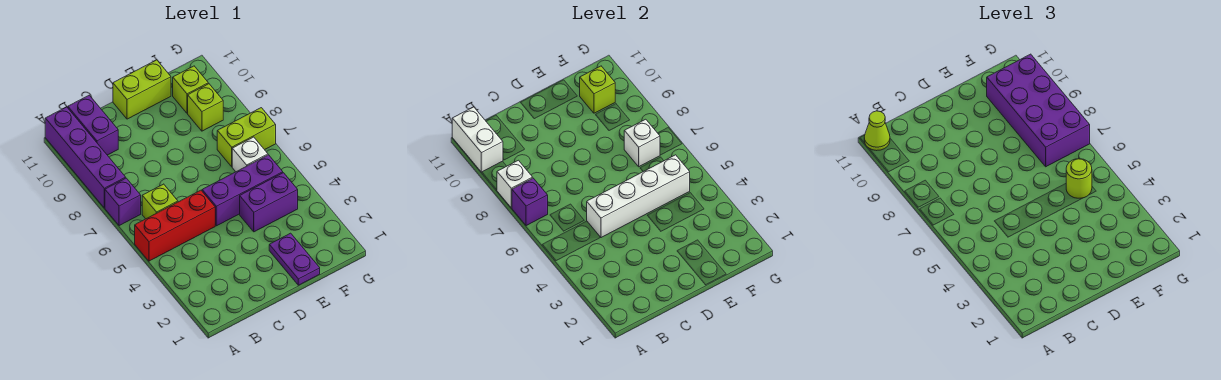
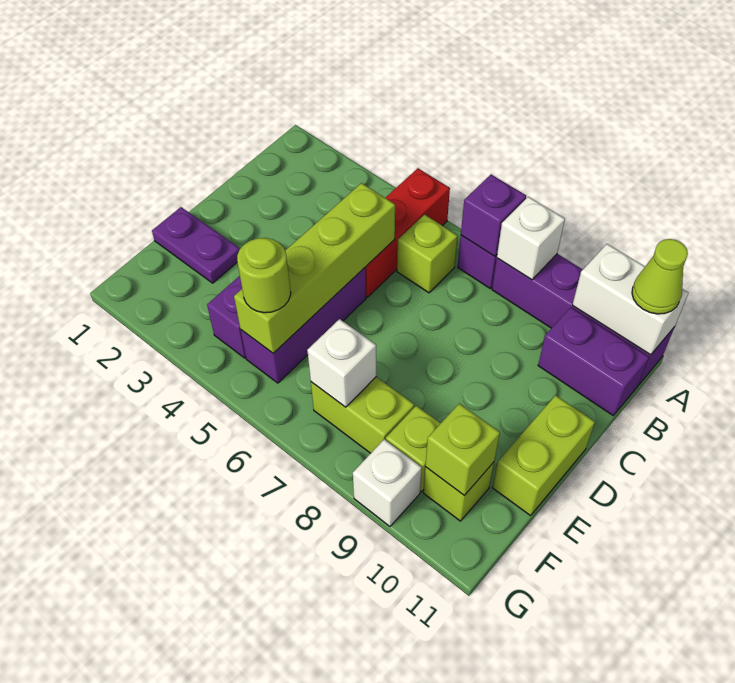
white brick C5:F5 level 2 -> lime brick C5:F5 level 2
white brick F6 level 1 -> white brick G9 level 1
lime brick F7:G7 level 1 -> lime brick F7:F8 level 1
purple brick F7:G10 level 3 -> none

